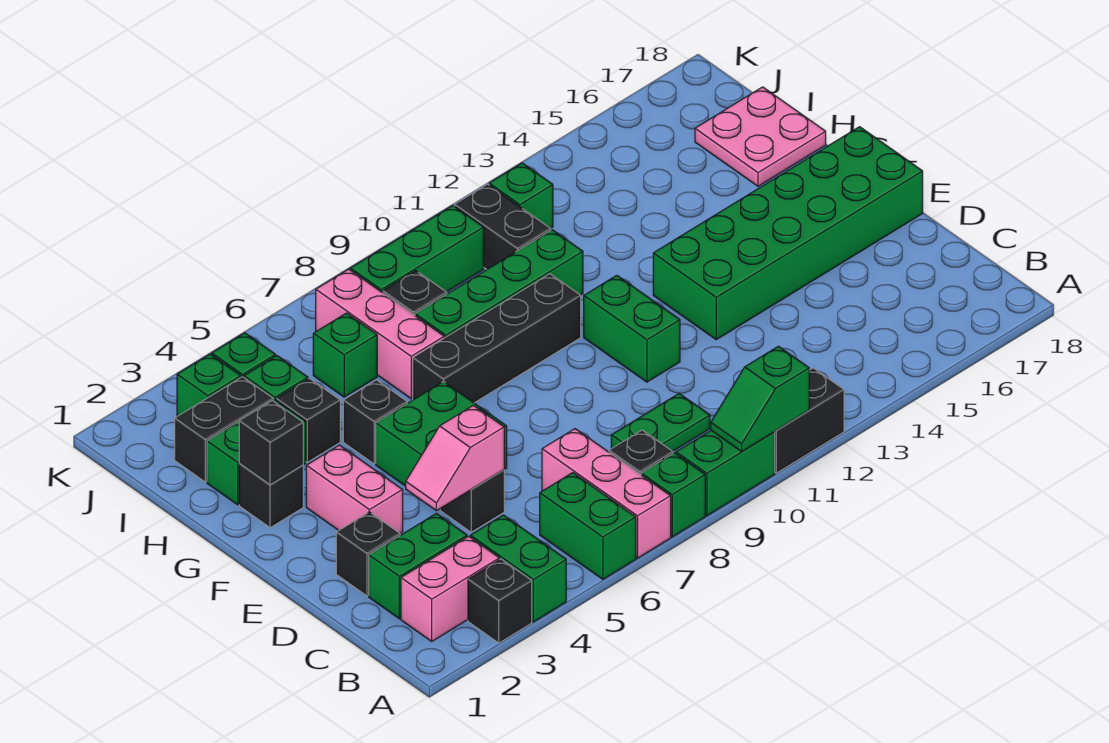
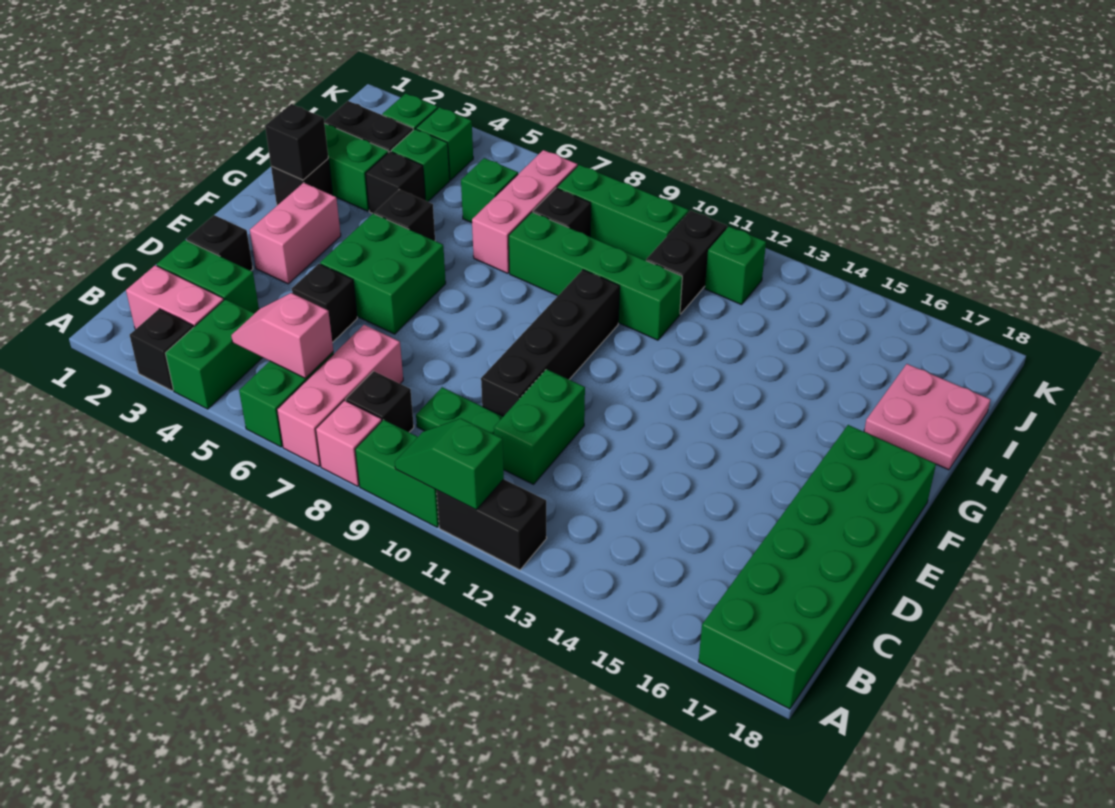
green brick A8 level 1 -> pink brick A8 level 1
pink slope D4:D5 level 2 top 5 -> pink slope B5:B6 level 2 top 6
green brick E11:F11 level 1 -> green brick C11:D11 level 1
green brick E13:F18 level 1 -> green brick A17:F18 level 1
black brick G7:G10 level 1 -> black brick D10:G10 level 1

